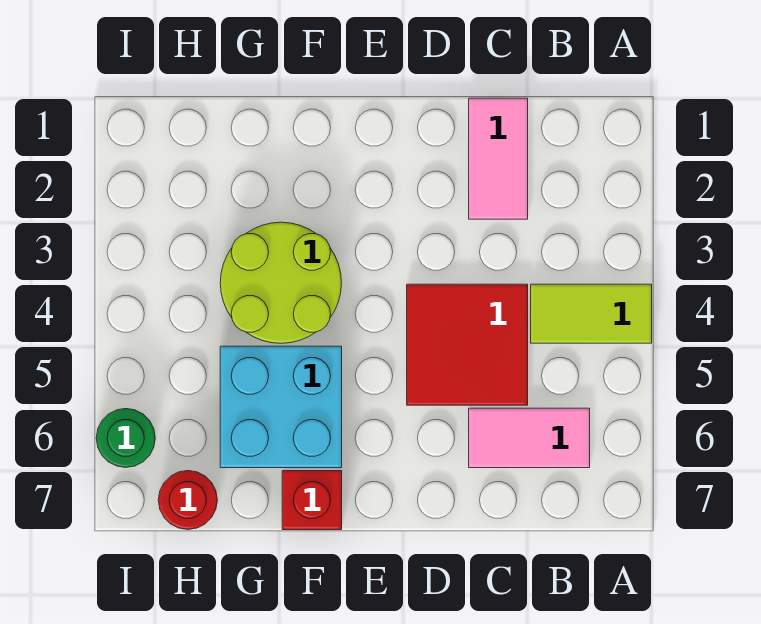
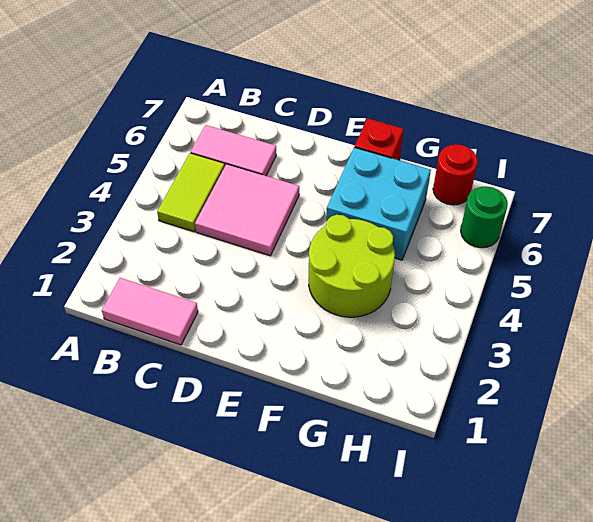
lime tile A4:B4 level 1 -> lime tile B4:B5 level 1
pink tile C1:C2 level 1 -> pink tile B1:C1 level 1
red tile C4:D5 level 1 -> pink tile C4:D5 level 1

